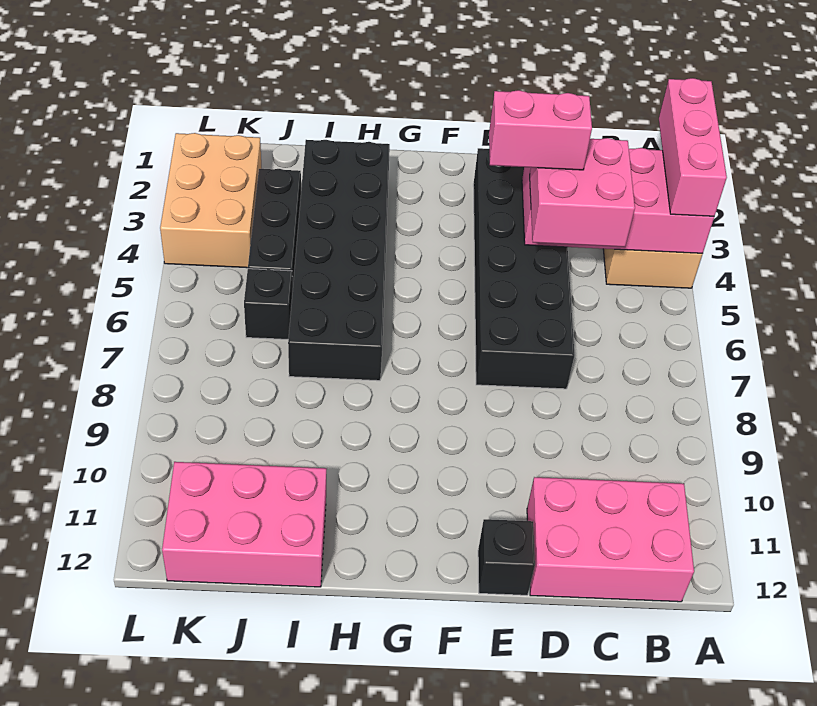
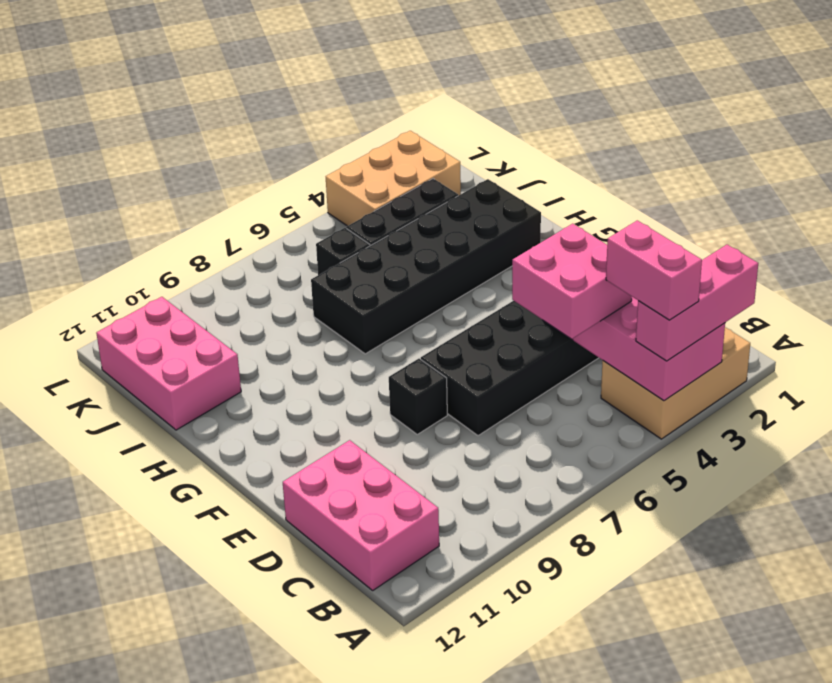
pink brick D4:E4 level 4 -> pink brick A4:B4 level 4
black brick E12 level 1 -> black brick E8 level 1

